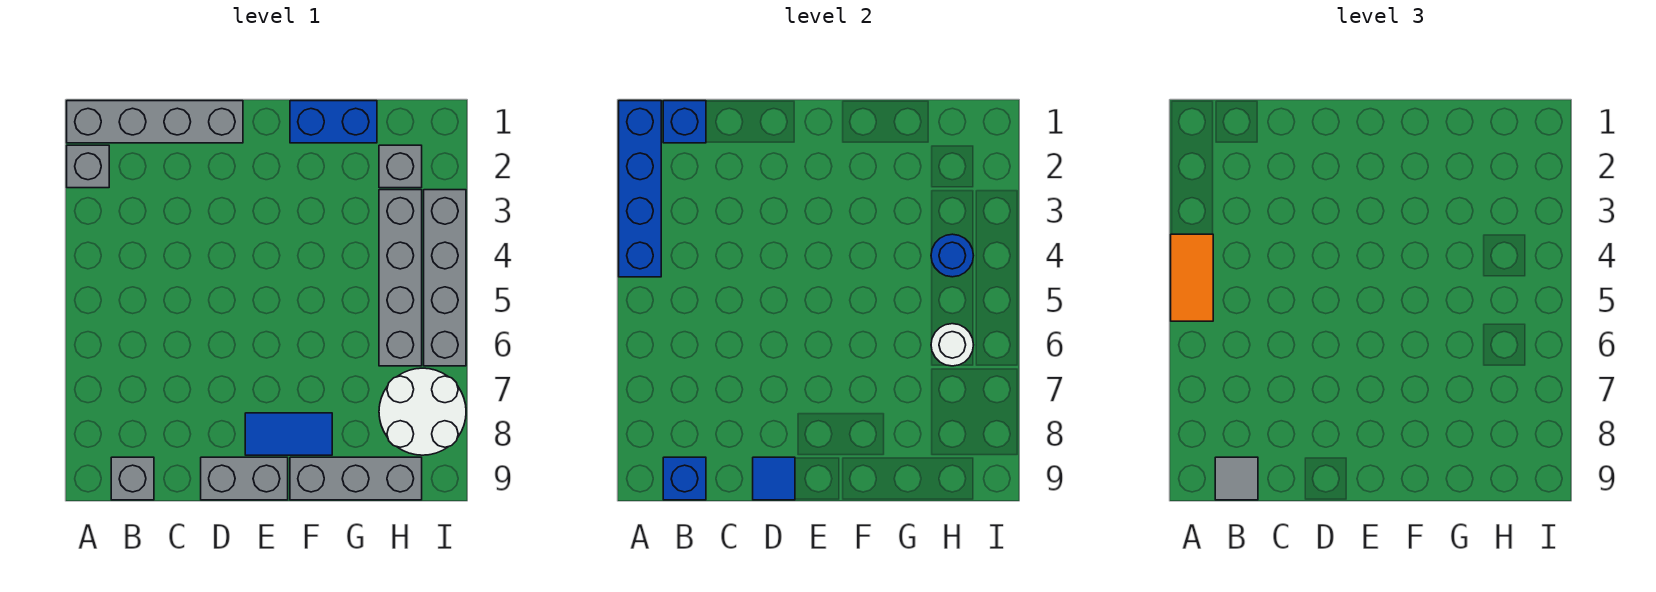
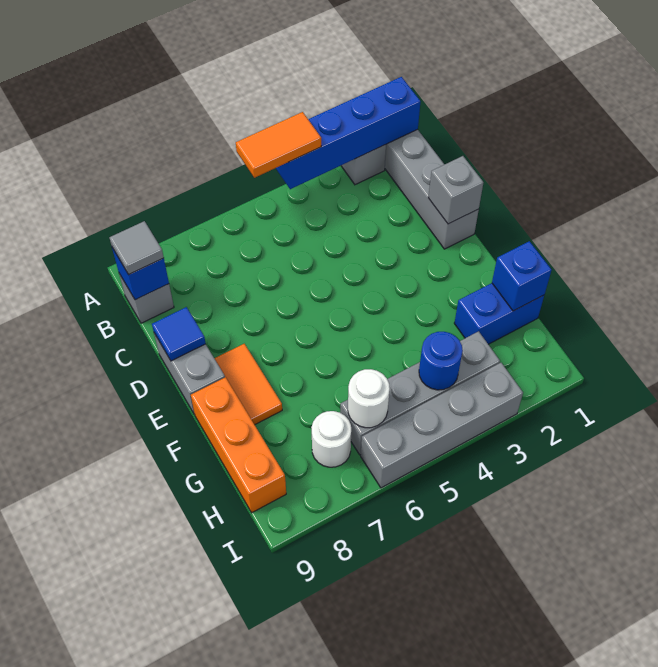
blue brick B1 level 2 -> blue brick G1 level 2
blue tile E8:F8 level 1 -> orange tile E8:F8 level 1
blue brick F1:G1 level 1 -> blue brick G1:G2 level 1
grey brick F9:H9 level 1 -> orange brick F9:H9 level 1
grey brick H2 level 1 -> grey brick D1 level 2
white round brick H7:I8 level 1 -> white round brick H7 level 1

